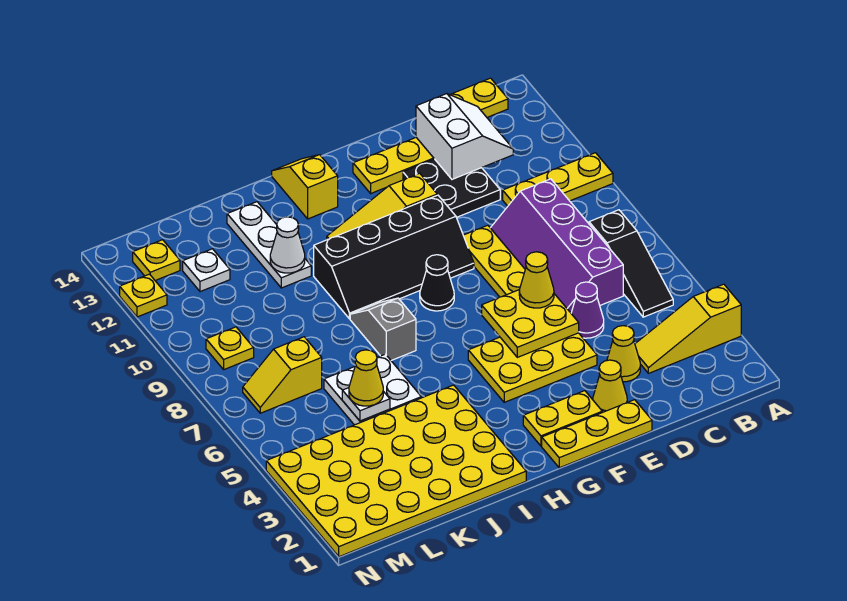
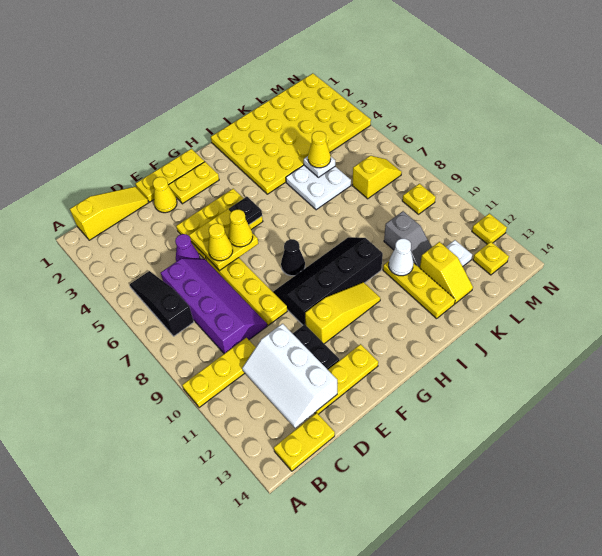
yellow slope A3:C3 level 1 top A -> yellow slope B1:D1 level 1 top B
white slope C12:D13 level 2 top D -> white slope C11:D13 level 2 top D
yellow cone D3 level 1 -> yellow cone F6 level 3
none -> black plate G5 level 2
yellow slope H13:H14 level 1 top 13 -> yellow slope K12:K13 level 1 top 12
grey slope I7:I8 level 1 top 7 -> grey slope K10:K11 level 1 top 10
white plate J11:J13 level 1 -> yellow plate J11:J13 level 1

